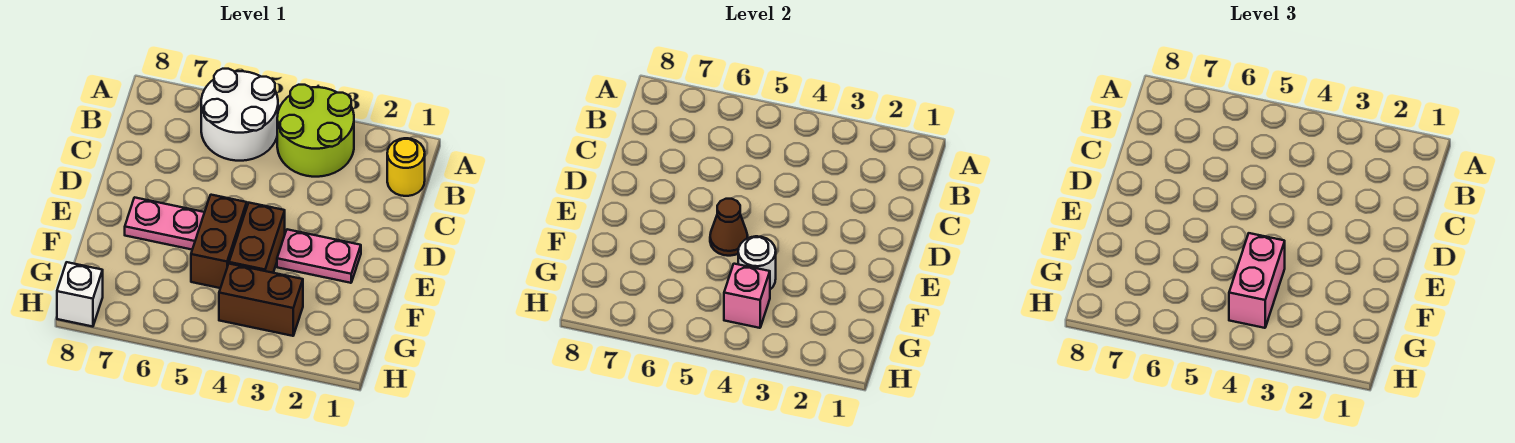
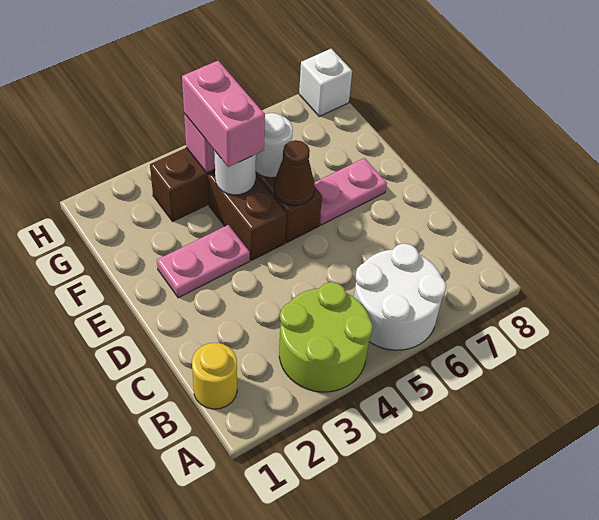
none -> white round brick F5 level 2

